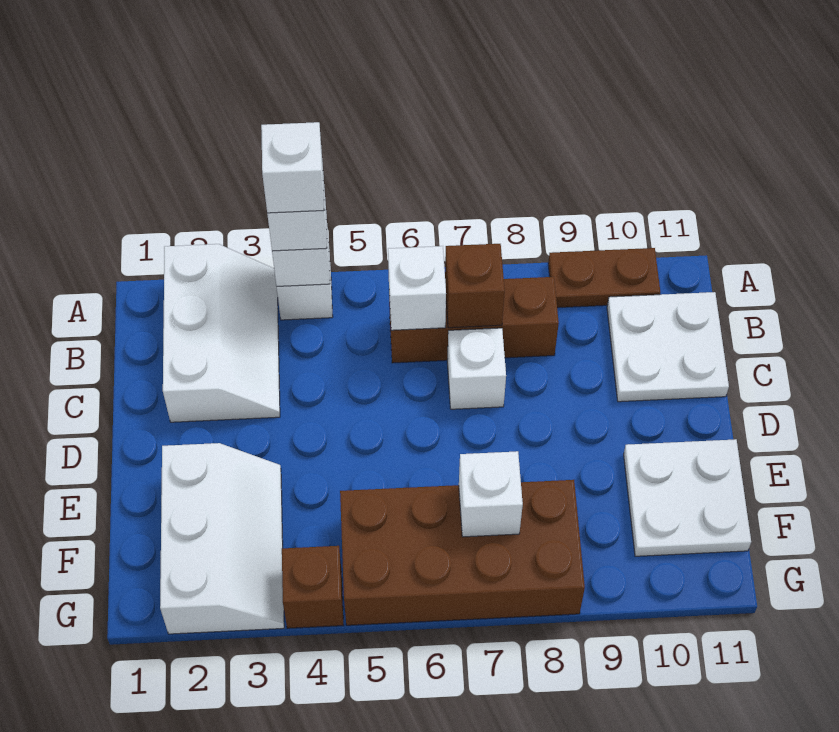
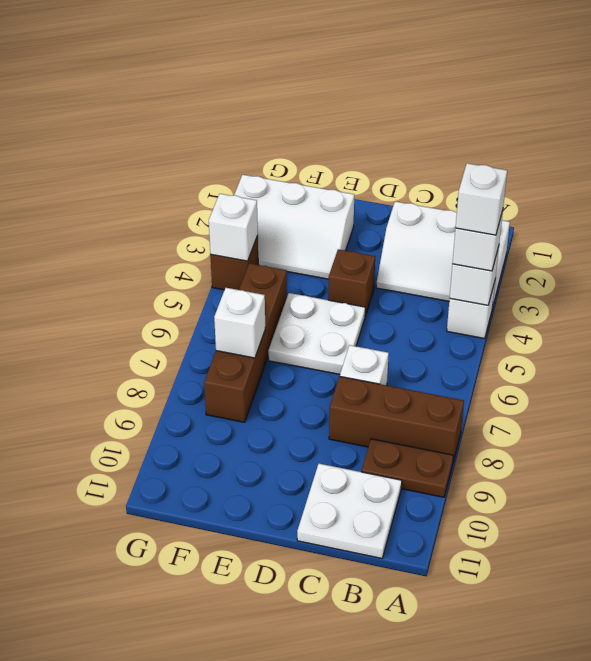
brown plate A9:A10 level 1 -> brown plate A9:B9 level 1
brown brick B6:B8 level 1 -> brown brick A8:C8 level 1
white brick B6 level 2 -> white brick G4 level 2
brown brick B7 level 2 -> brown brick D4 level 1
white plate E10:F11 level 1 -> white plate D5:E6 level 1
brown brick F5:G8 level 1 -> brown brick F5:F8 level 1

